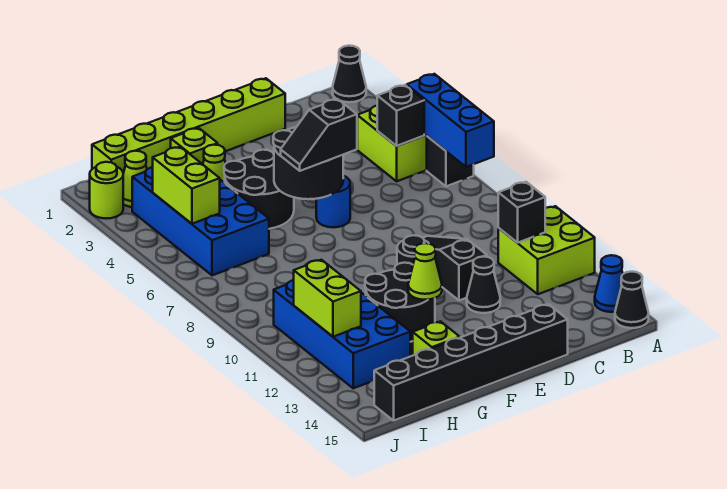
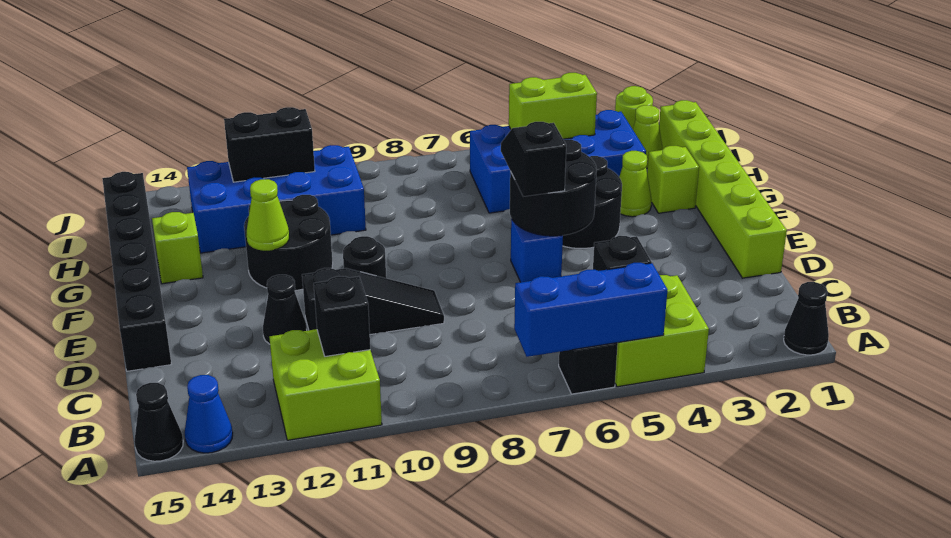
blue round brick E6 level 1 -> blue brick E6 level 1
lime brick I11:I12 level 2 -> black brick I11:I12 level 2

